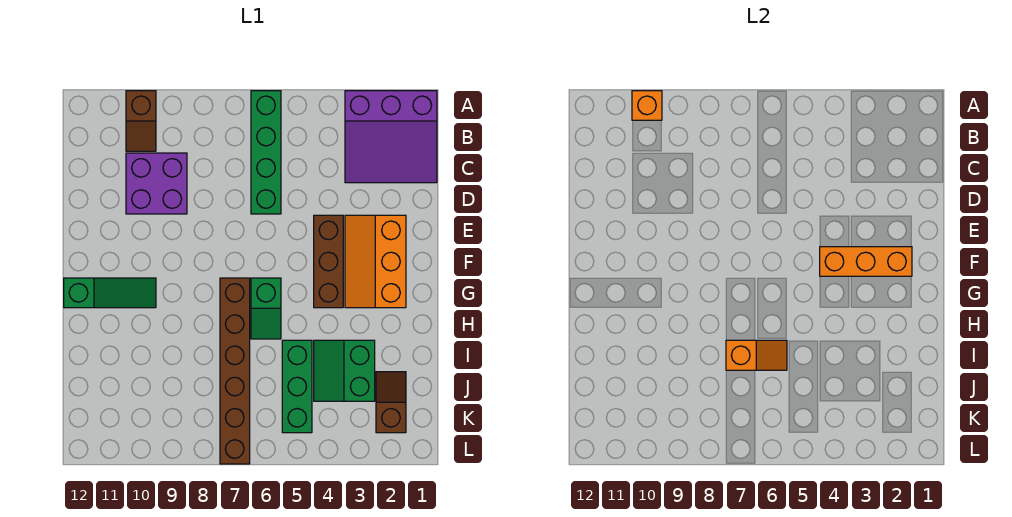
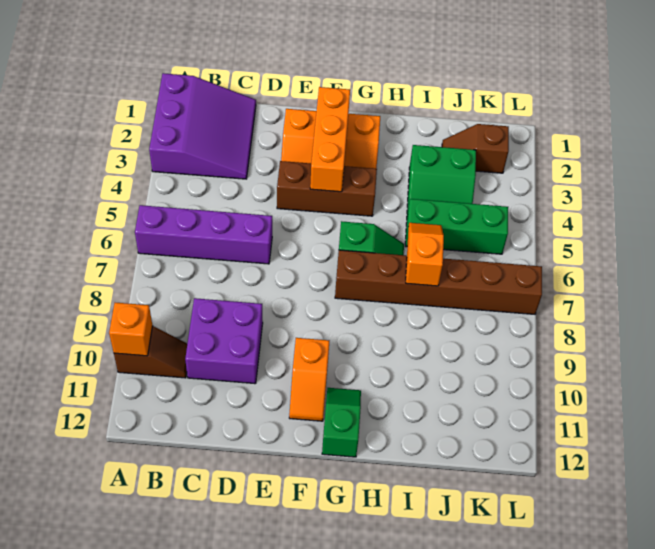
green brick A6:D6 level 1 -> purple brick A6:D6 level 1
none -> orange slope F10:F11 level 1 top 10
green slope G10:G12 level 1 top 12 -> green slope G11:G12 level 1 top 12

